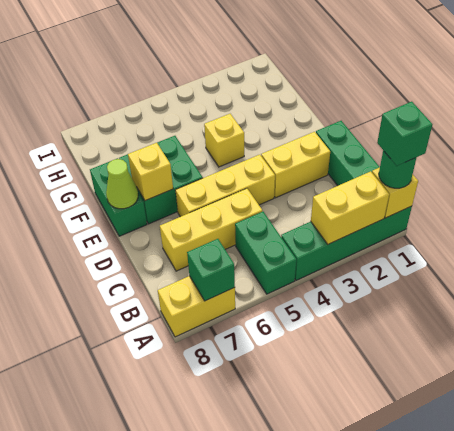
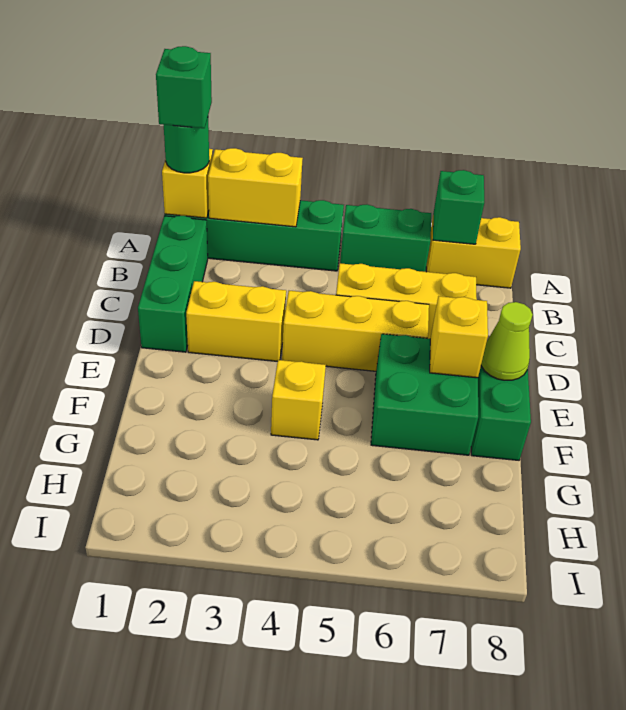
green brick A5:B5 level 1 -> green brick A5:A6 level 1

